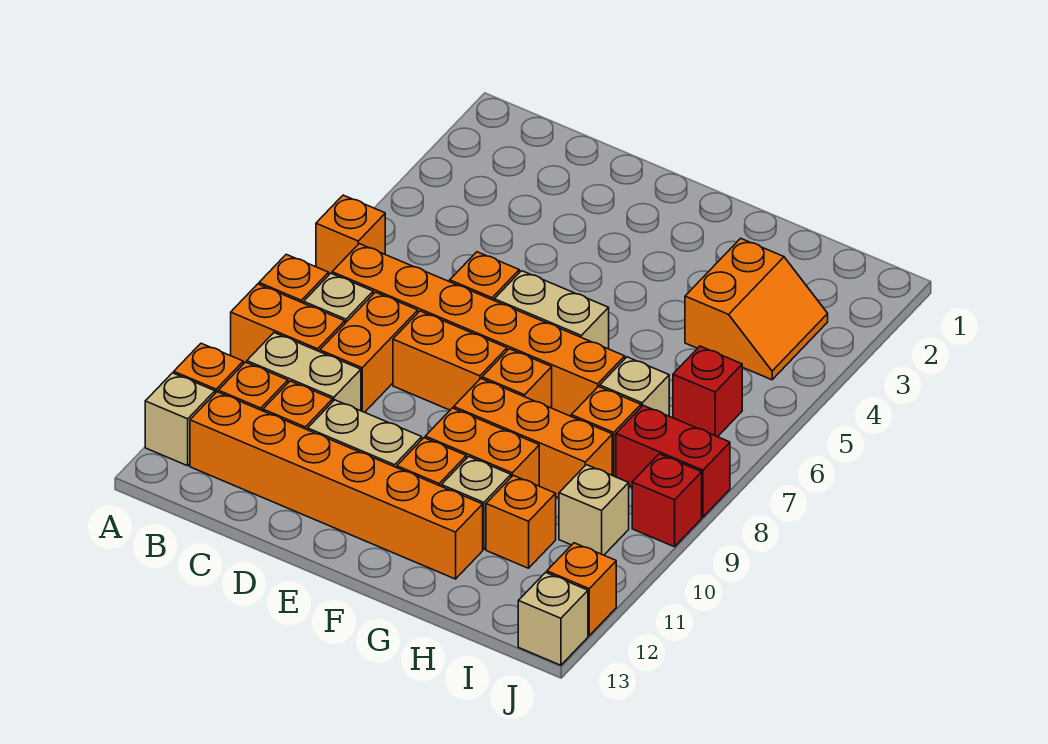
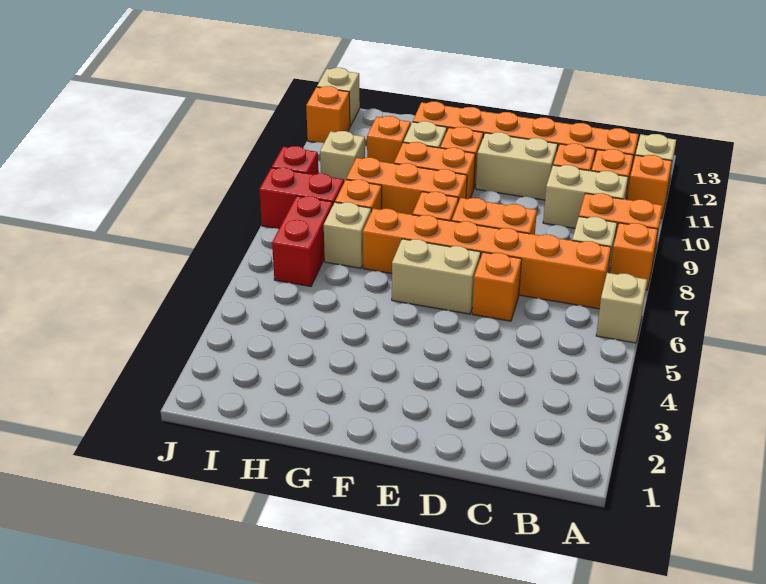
orange brick A6 level 1 -> tan brick A6 level 1
orange brick C8:C9 level 1 -> none
orange slope H3:I4 level 1 top H -> none
red brick I6 level 1 -> red brick I6:I7 level 1

